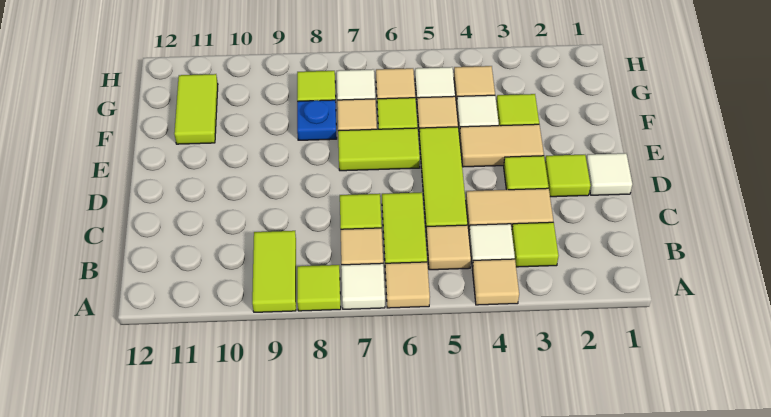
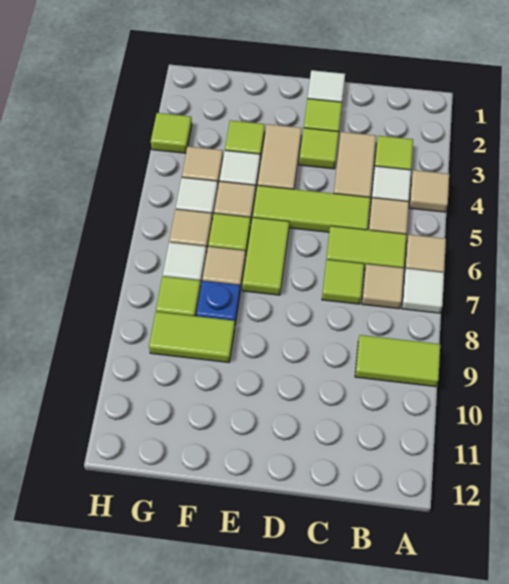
lime tile A8 level 1 -> lime tile H3 level 1
lime tile F11:G11 level 1 -> lime tile F9:G9 level 1

